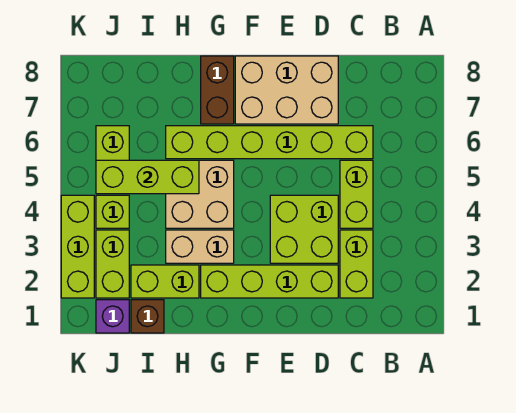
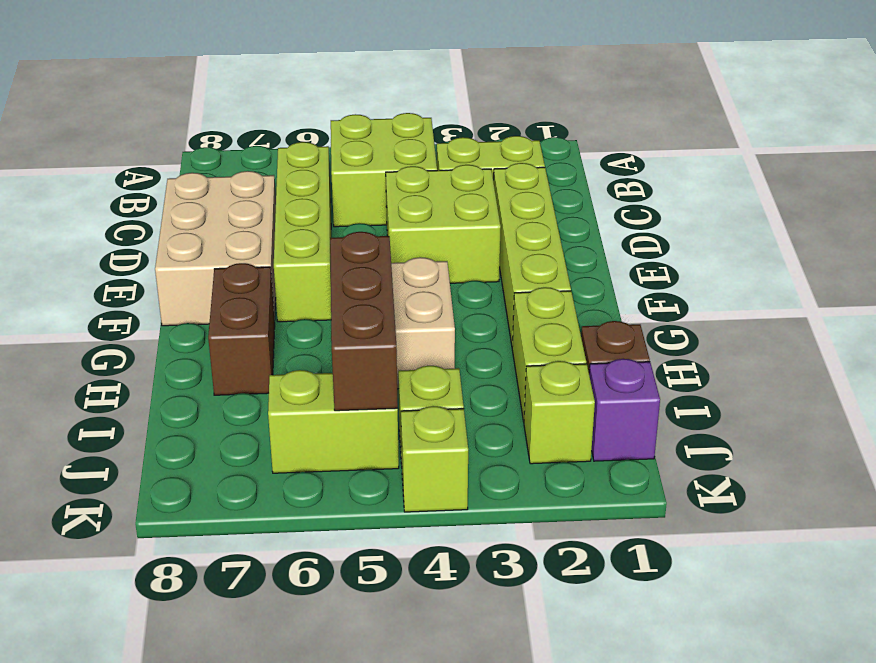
lime brick C4:C5 level 1 -> lime brick B4:C5 level 1
lime brick C6:H6 level 1 -> lime brick C6:F6 level 1
tan brick G3:H3 level 1 -> none
brown brick G7:G8 level 1 -> brown brick G7:H7 level 1
lime brick H5:J5 level 2 -> brown brick H5:J5 level 2
lime brick J2:J3 level 1 -> lime brick J2 level 1
lime brick K2:K4 level 1 -> lime brick K4 level 1

